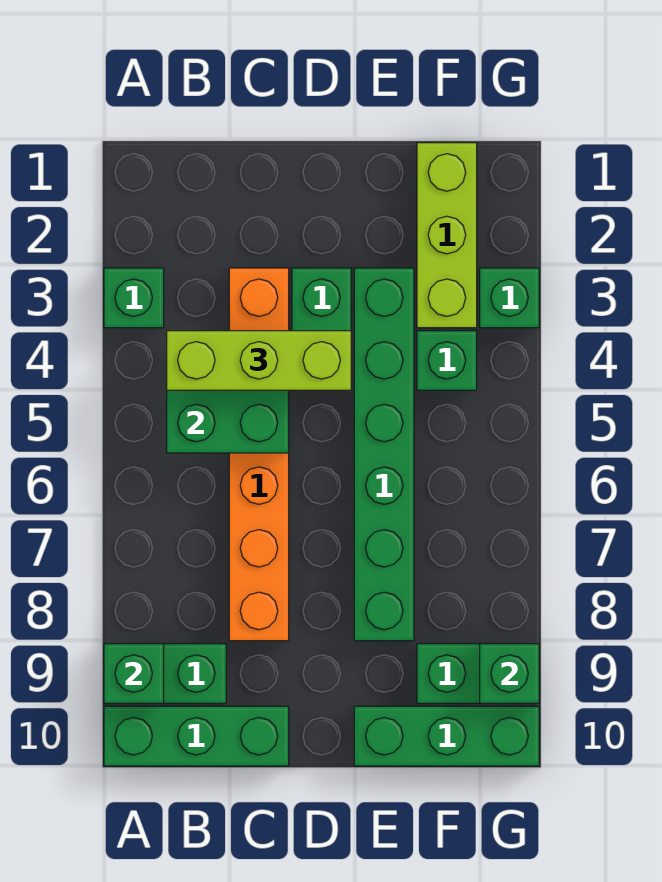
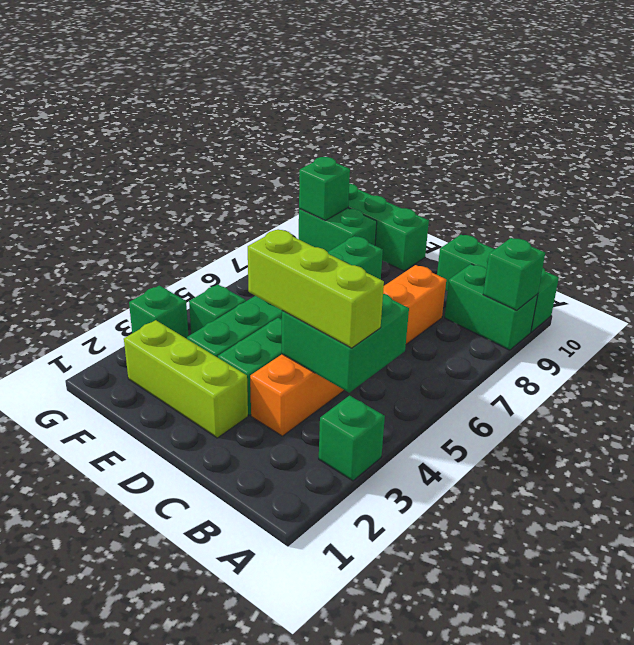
lime brick F1:F3 level 1 -> lime brick D2:F2 level 1

